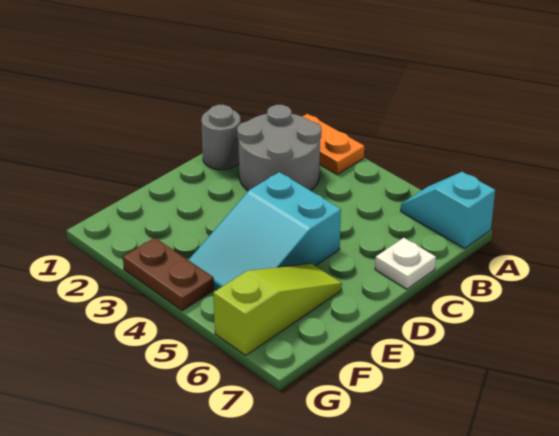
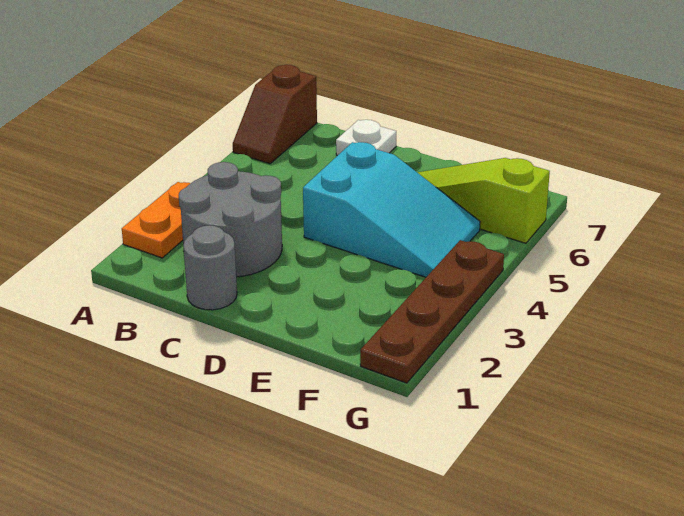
cyan slope A6:A7 level 1 top 7 -> brown slope A6:A7 level 1 top 7
brown plate G3:G4 level 1 -> brown plate G1:G4 level 1

